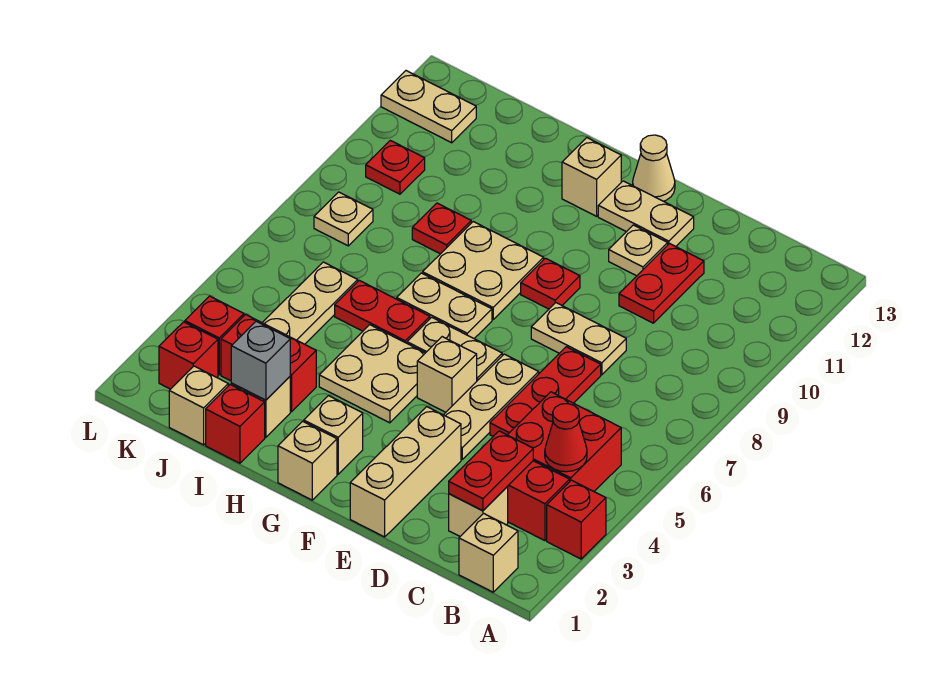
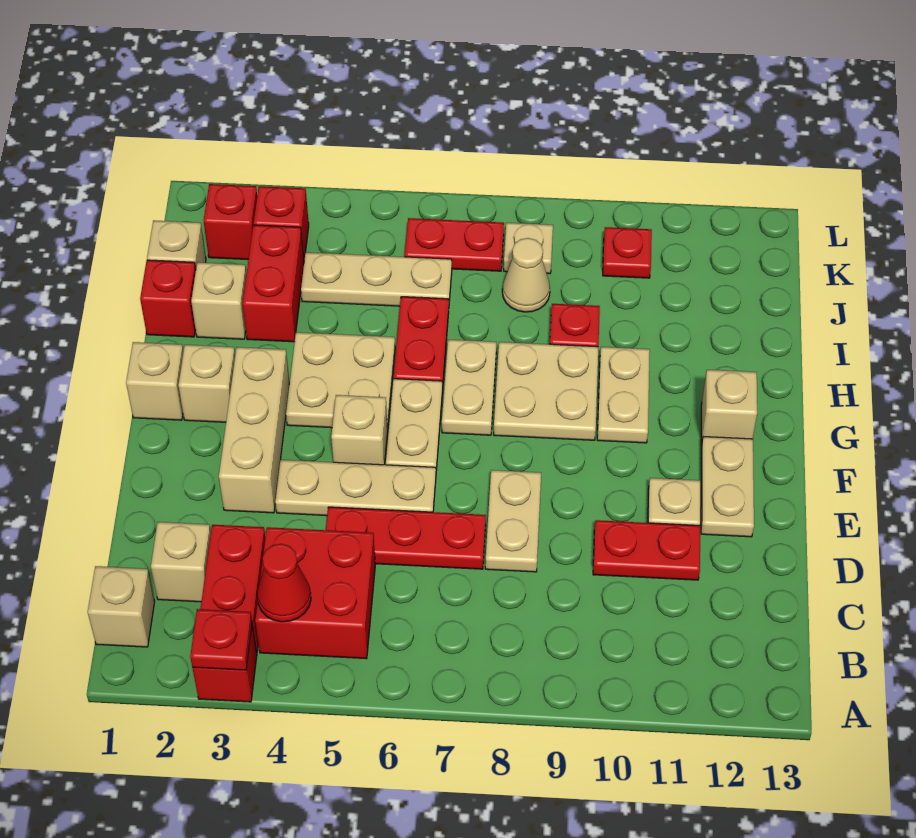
red plate C2:C3 level 2 -> red plate K6:K7 level 1
tan brick E1:E3 level 1 -> tan brick E3:G3 level 1
red plate F9 level 1 -> red plate A3 level 2
tan cone F13 level 1 -> tan cone J8 level 1
grey brick I2 level 2 -> none
tan plate K12:L12 level 1 -> tan plate G10:H10 level 1

